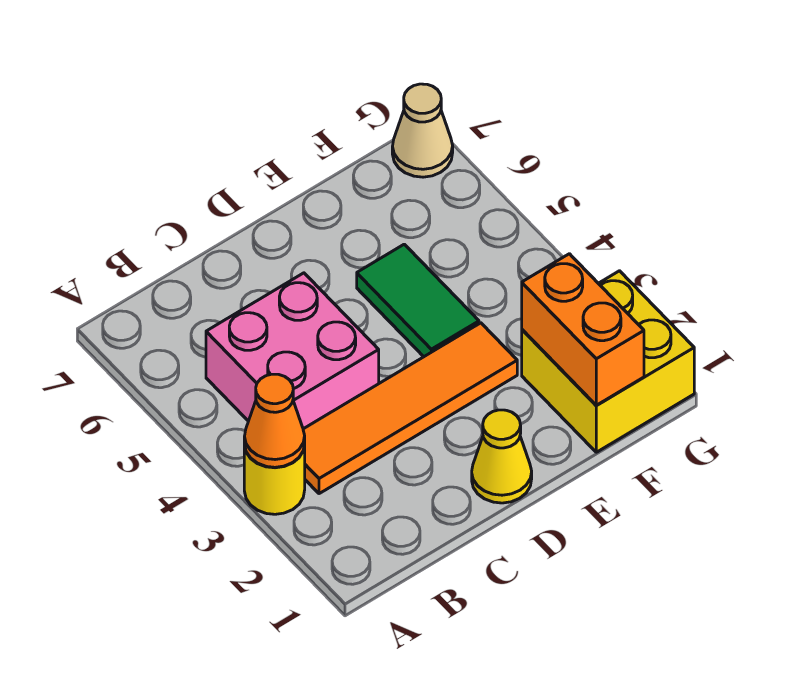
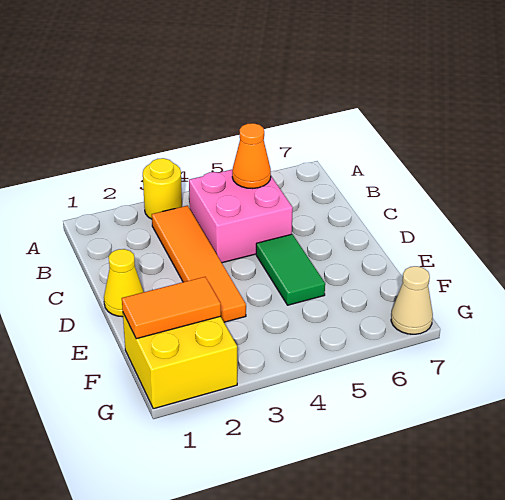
orange cone A3 level 2 -> orange cone B5 level 2
green tile E4:E5 level 1 -> green tile D5:E5 level 1
orange brick F1:F2 level 2 -> orange tile F1:F2 level 2

